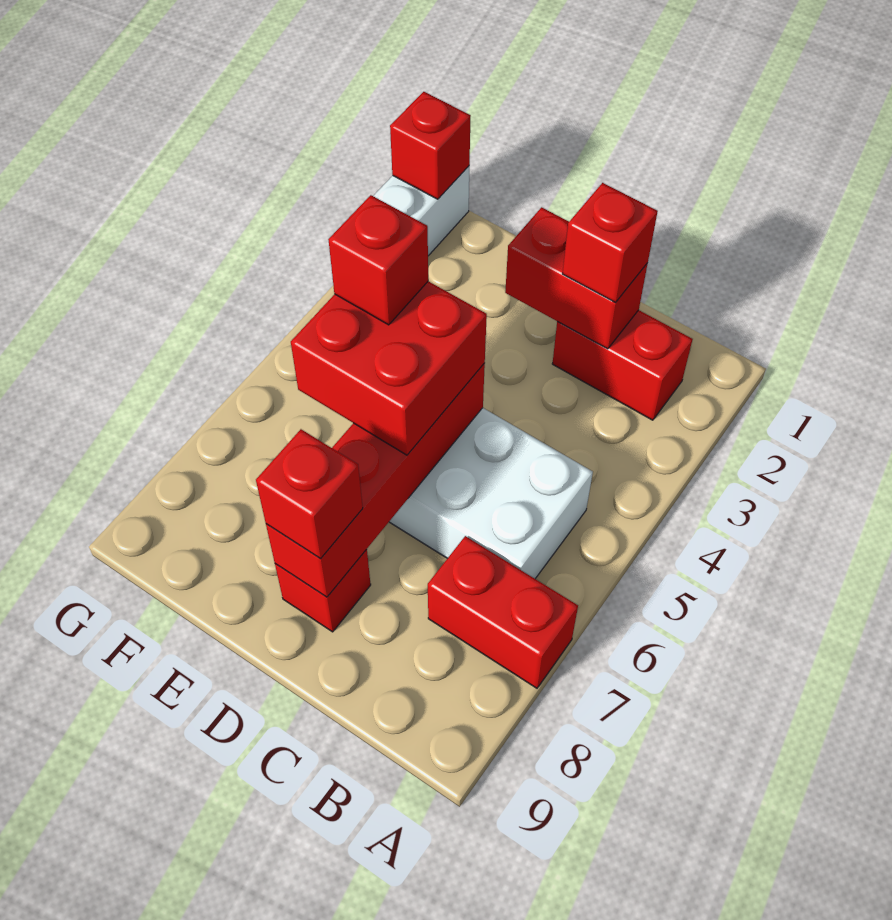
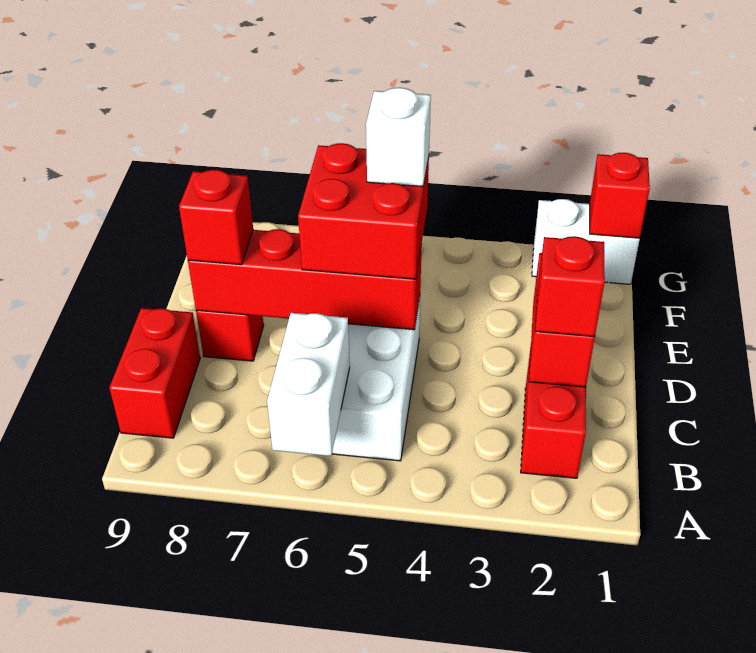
none -> white brick A6:B6 level 2
red brick A7:B7 level 1 -> red brick B9:C9 level 1
red brick E5 level 4 -> white brick E5 level 4

